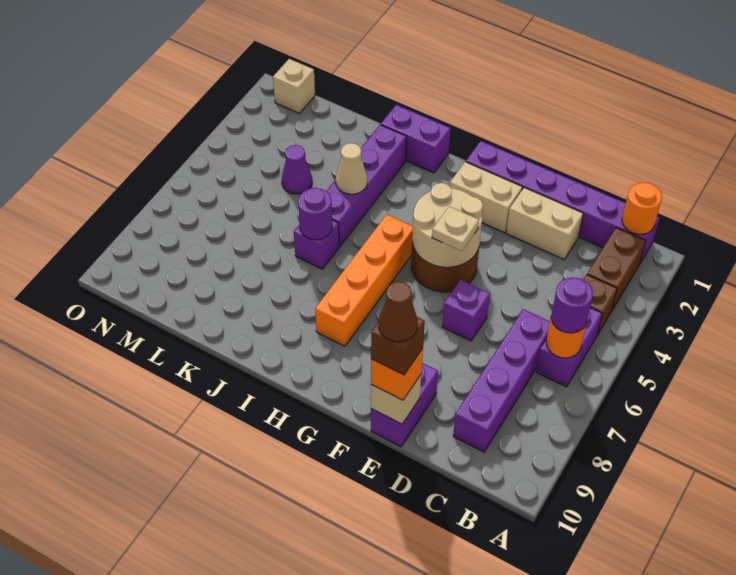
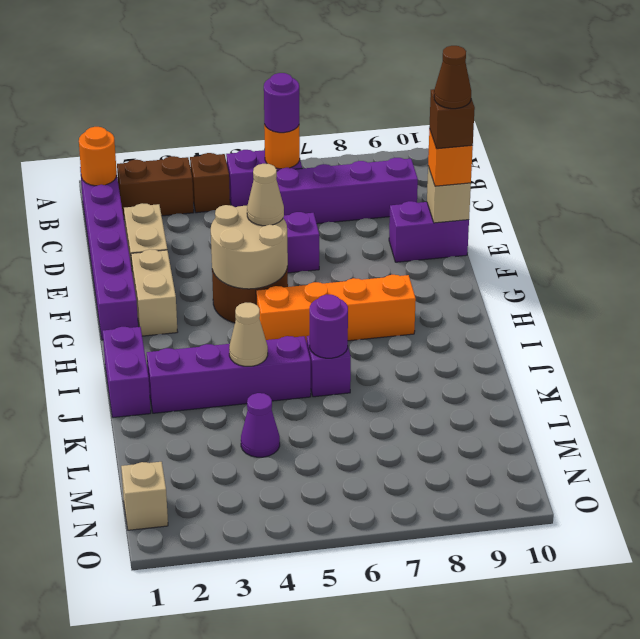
tan plate F5 level 3 -> tan cone F5 level 3

